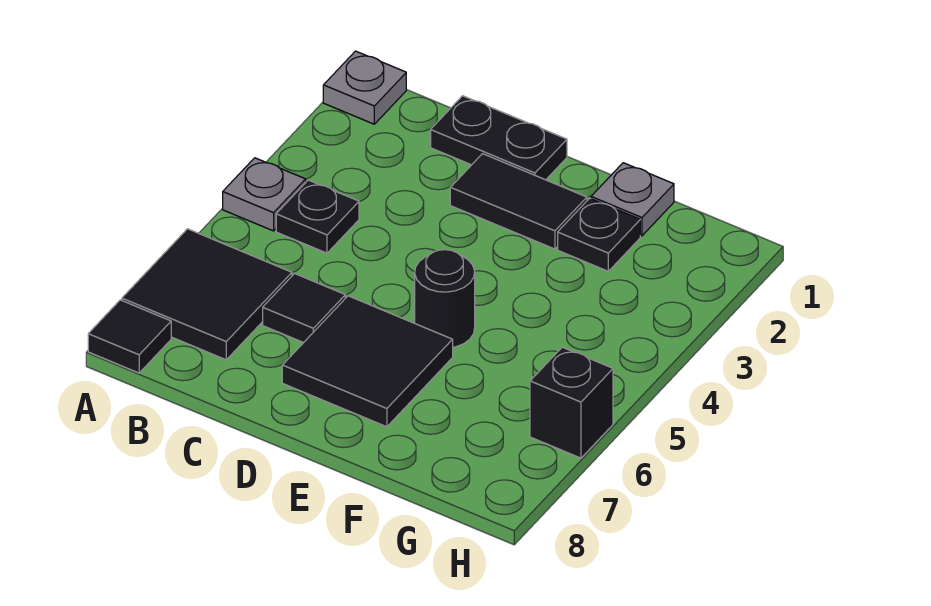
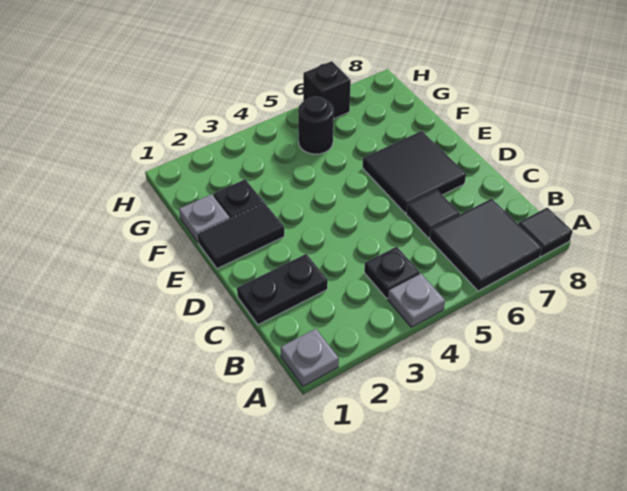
black plate C1:D1 level 1 -> black plate C1:C2 level 1
black tile D2:E2 level 1 -> black tile E1:E2 level 1
black round brick E5 level 1 -> black round brick G5 level 1

